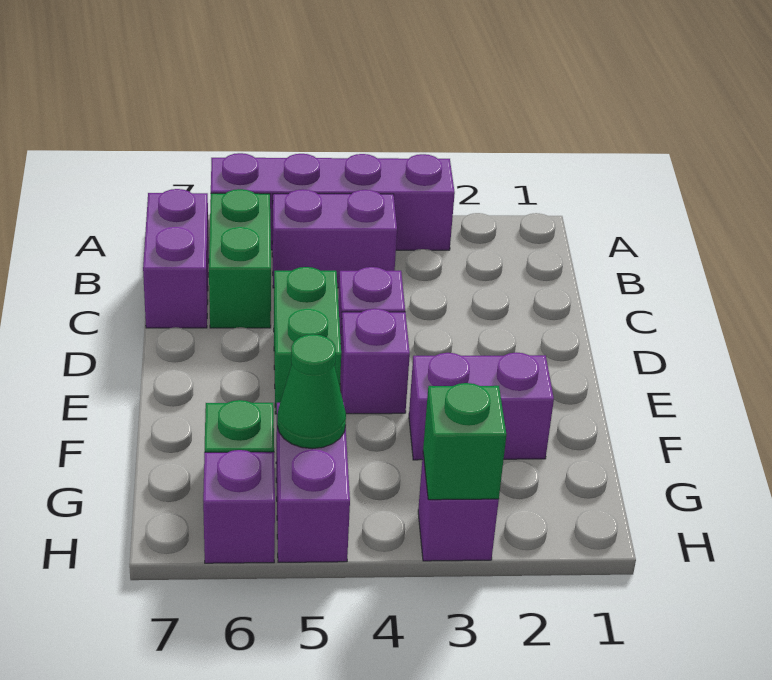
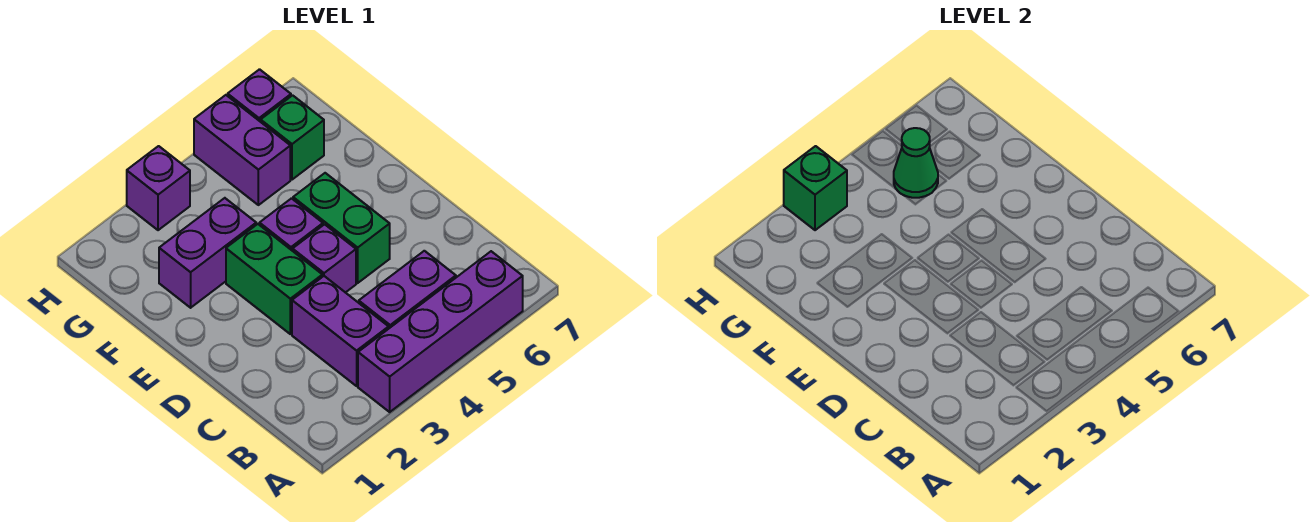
green brick B6:C6 level 1 -> green brick D3:E3 level 1
purple brick B7:C7 level 1 -> purple brick B3:C3 level 1

